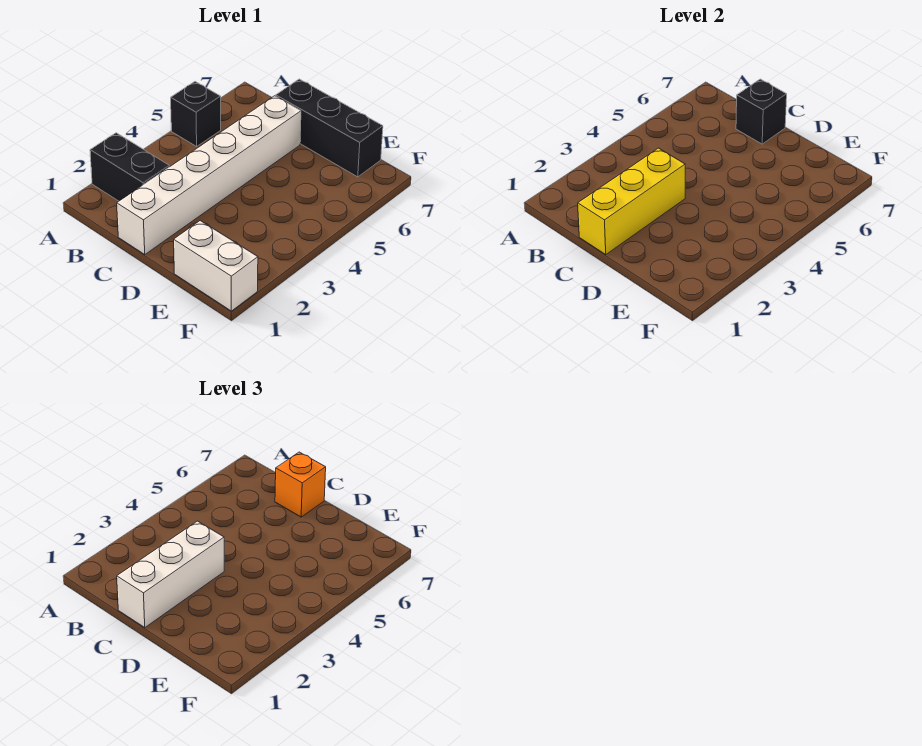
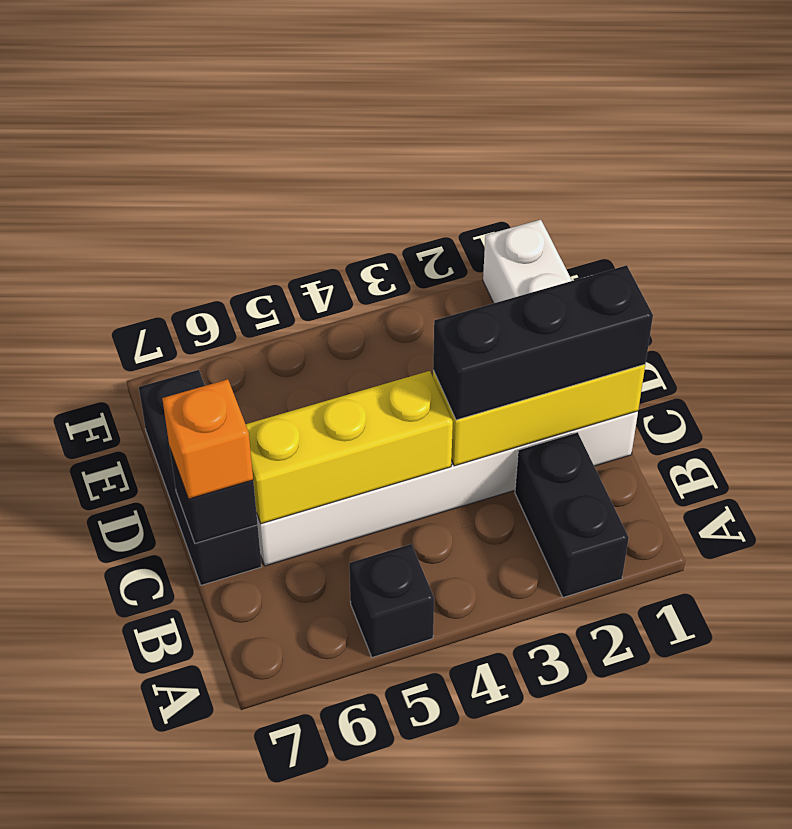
white brick C1:C3 level 3 -> black brick C1:C3 level 3
none -> yellow brick C4:C6 level 2

